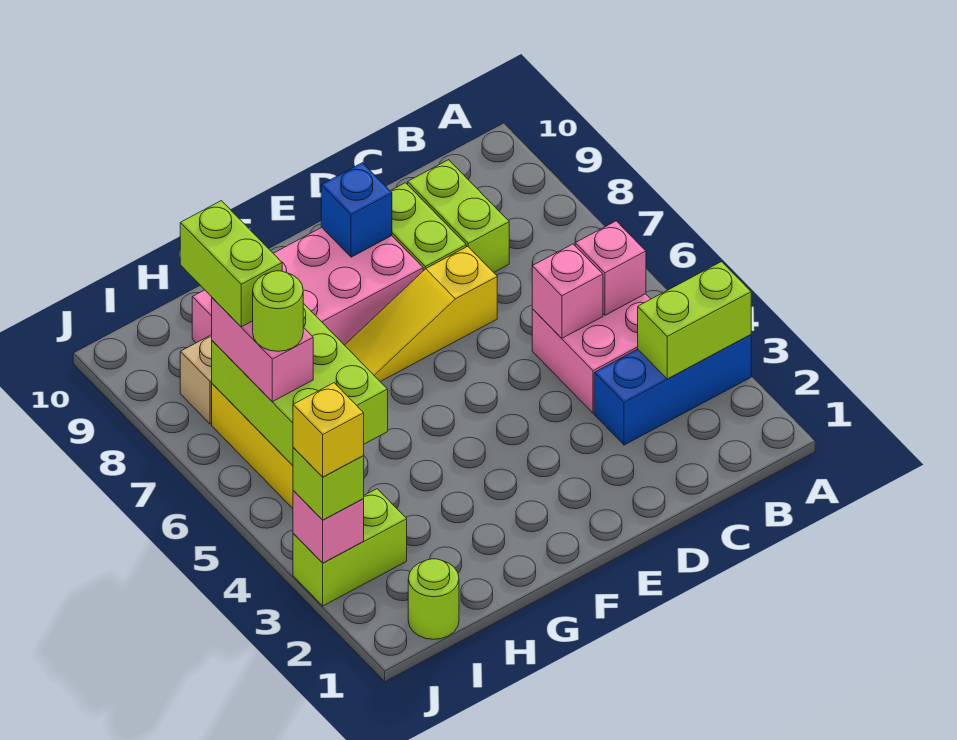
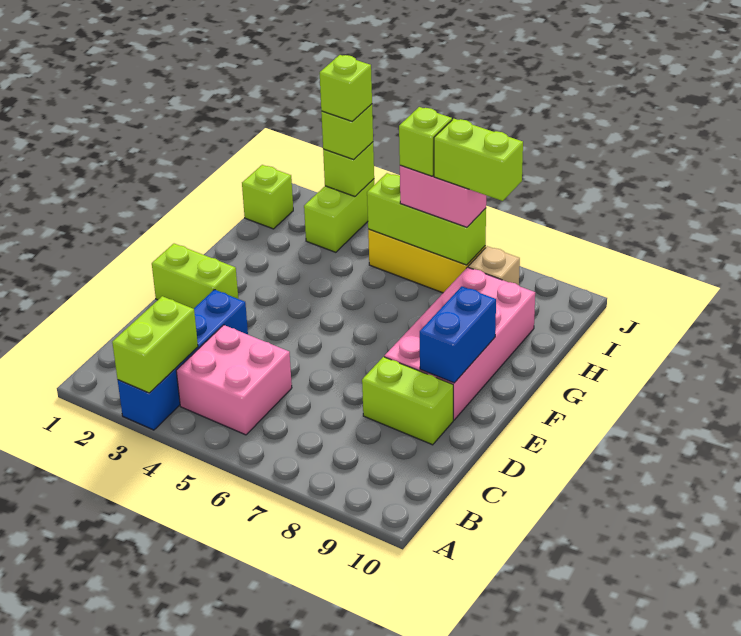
blue brick A3:C3 level 1 -> blue brick A3:D3 level 1
pink brick B5 level 2 -> none
pink brick C5 level 2 -> none
lime brick C8:C9 level 1 -> lime brick E1:E2 level 1
yellow slope D7:F7 level 1 top D -> none
blue brick E9 level 2 -> blue brick E9:F9 level 2
lime brick H5:I7 level 2 -> lime brick I5:I7 level 2
lime round brick I1 level 1 -> lime brick I1 level 1
lime round brick I6 level 4 -> lime brick I6 level 4
pink brick J3 level 2 -> lime brick J3 level 2
yellow brick J3 level 4 -> lime brick J3 level 4

